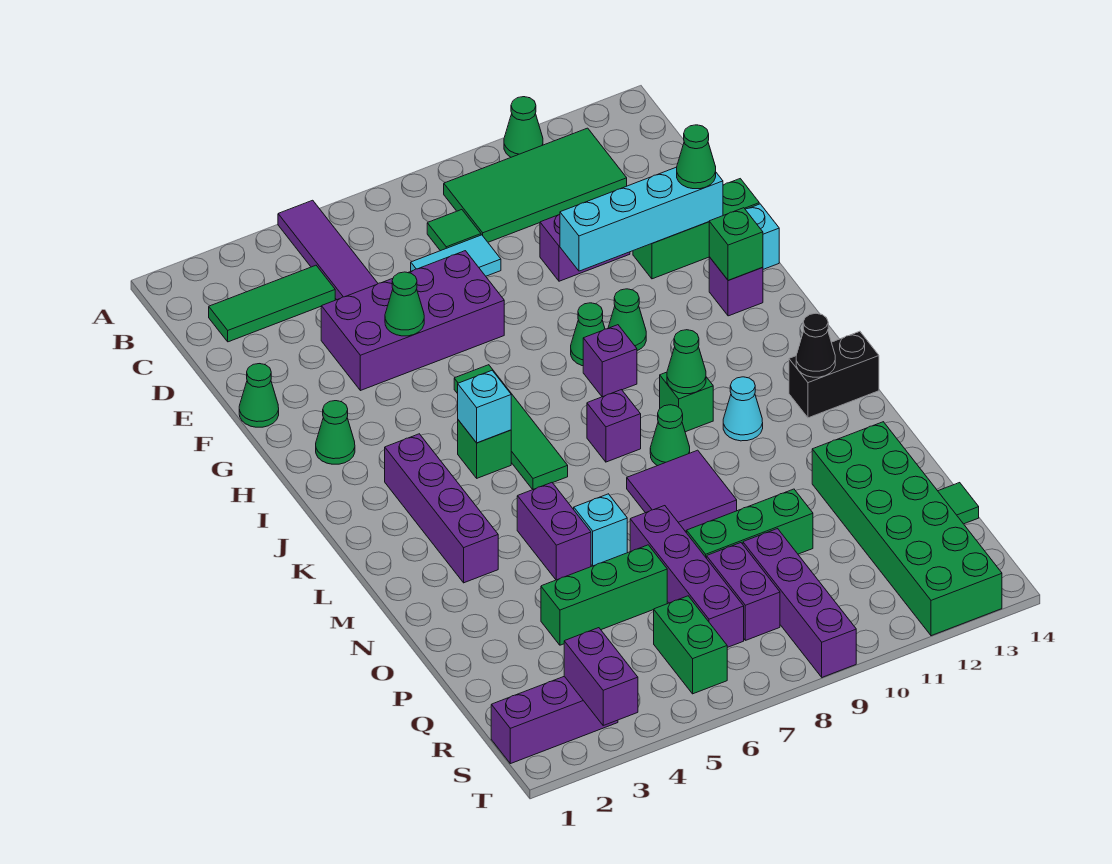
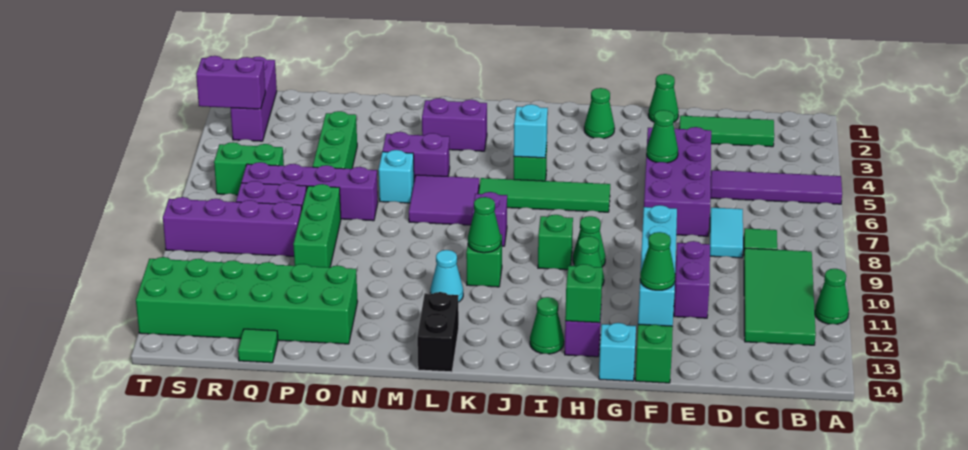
green tile C2:C4 level 1 -> green tile C2:E2 level 1
purple brick I9 level 1 -> green brick I9 level 1
purple brick J3:M3 level 1 -> purple brick L3:M3 level 1
green cone L9 level 1 -> green cone I13 level 1
black cone L13 level 2 -> none
purple tile M8:N9 level 1 -> purple tile L6:M7 level 1

